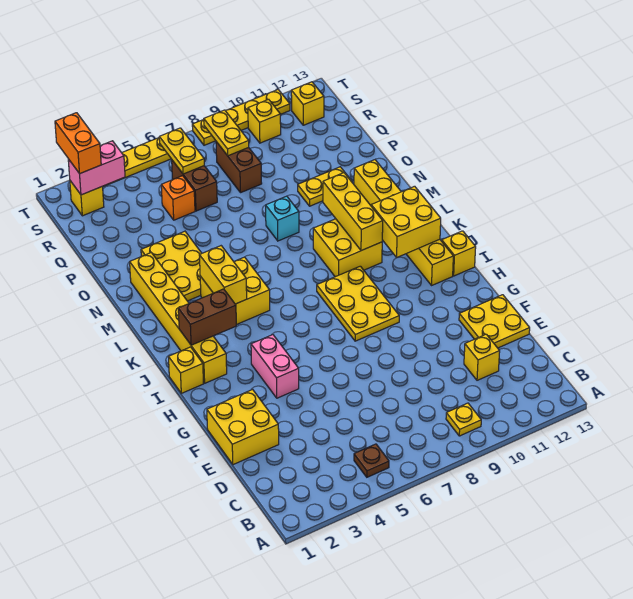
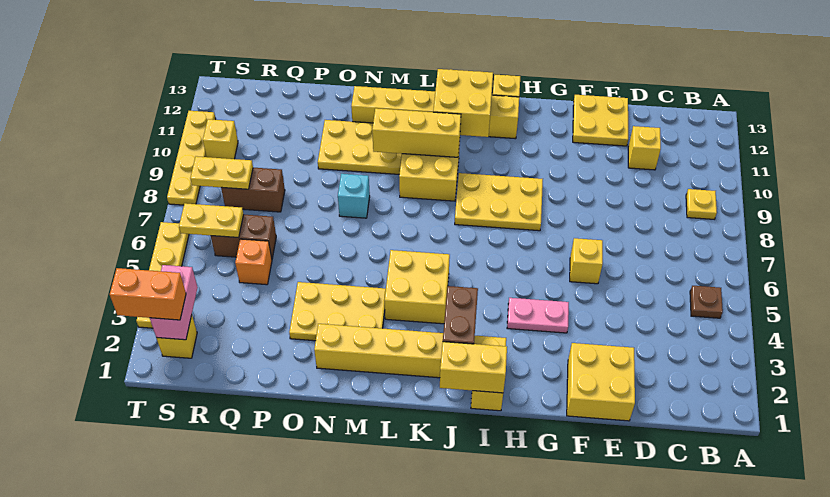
pink brick G4:H4 level 1 -> pink plate G4:H4 level 1
yellow brick K4:L4 level 2 -> yellow brick I1:J1 level 2
yellow plate O10:O11 level 1 -> yellow plate M10:O11 level 1
yellow brick S12 level 1 -> yellow brick F6 level 1

